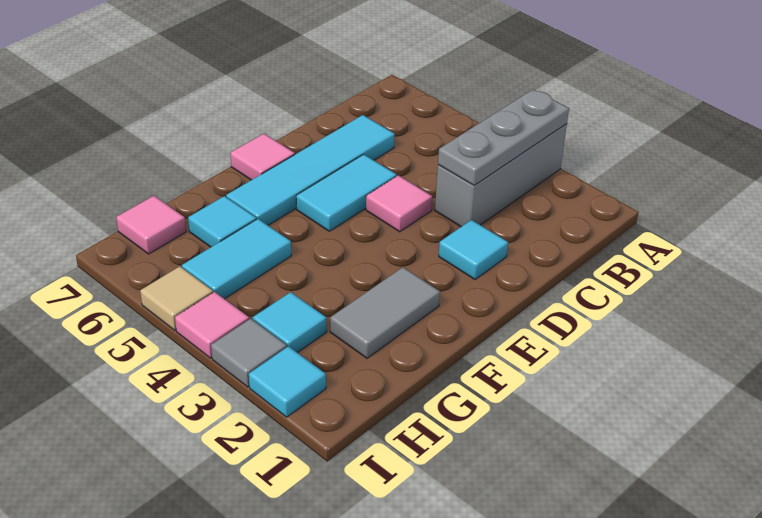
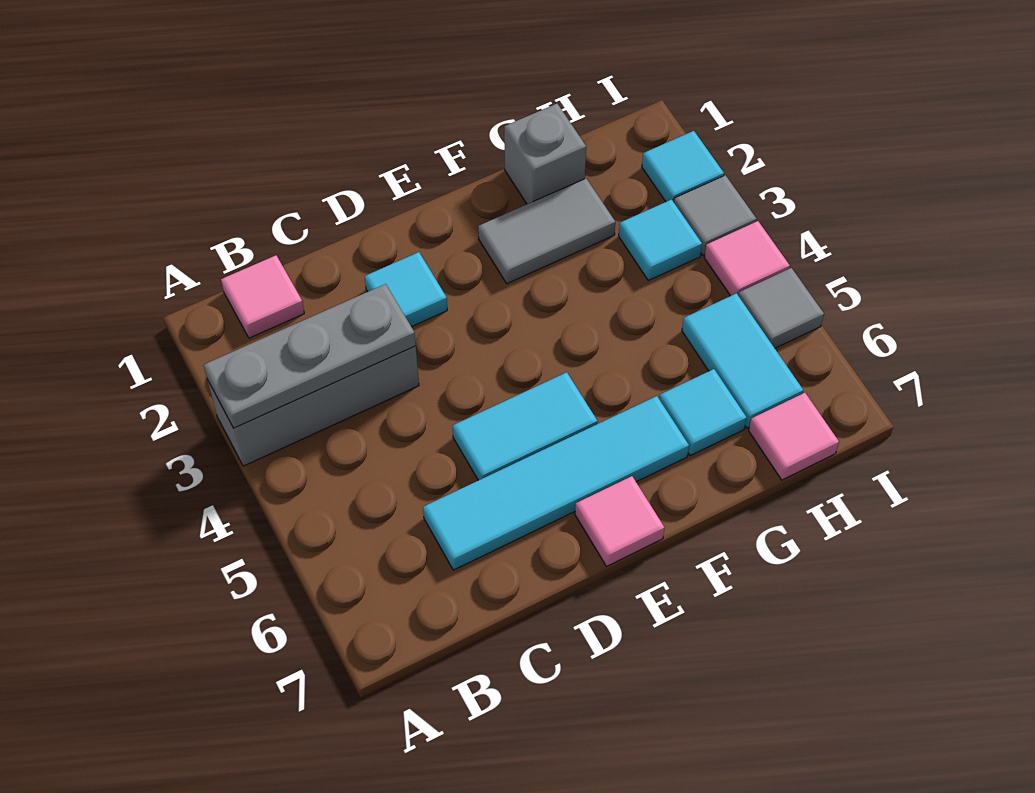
pink tile D4 level 1 -> pink tile B1 level 1
none -> grey brick G1 level 1
cyan tile G5:H5 level 1 -> cyan tile H5:H6 level 1
tan tile I5 level 1 -> grey tile I5 level 1

